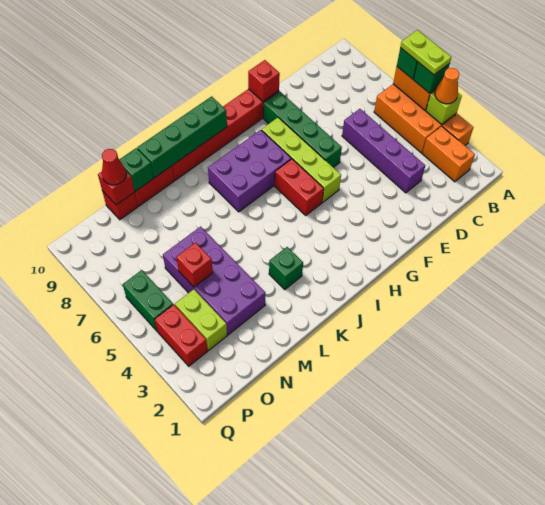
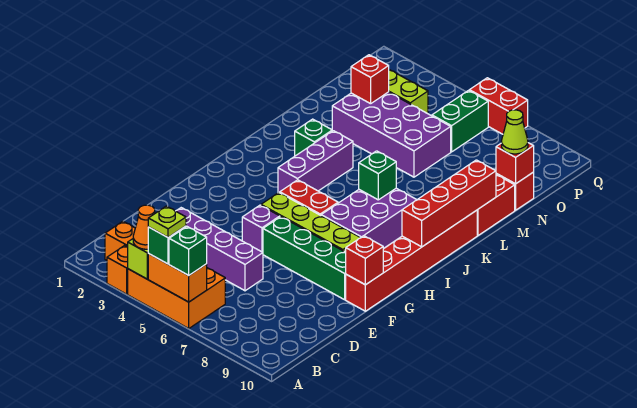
lime plate A5:A6 level 4 -> lime plate A5 level 4
none -> purple brick F5 level 1
none -> purple brick I4:K4 level 1
green brick I10:L10 level 2 -> red brick I10:L10 level 2
green brick M10 level 2 -> green brick J7 level 2
red brick N5 level 2 -> red brick N3 level 2
red cone N10 level 3 -> lime cone N10 level 3
red brick P3:P4 level 1 -> red brick Q6:Q7 level 1
green brick P5:P6 level 1 -> green brick O6:P6 level 1

